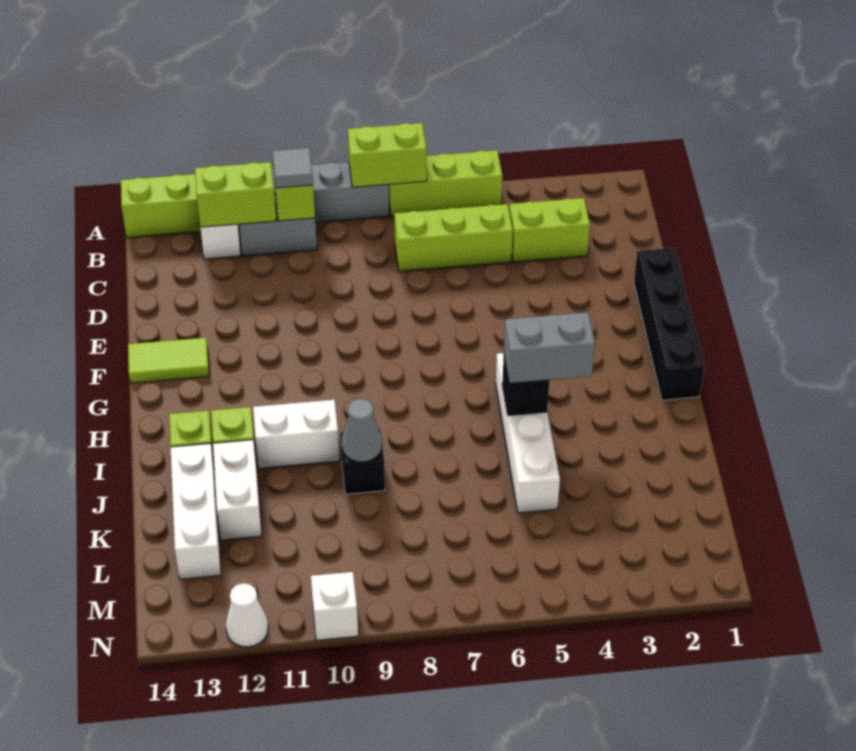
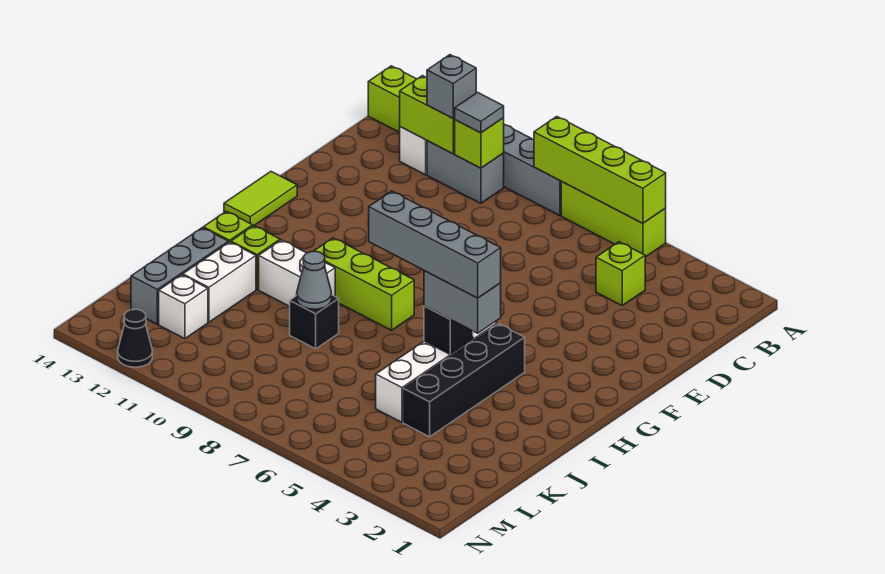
lime brick A7:A8 level 2 -> lime brick A5:A8 level 2
none -> grey brick B11 level 3
lime brick C3:C4 level 1 -> lime brick C4 level 1
lime brick C5:C7 level 1 -> lime brick H8:H10 level 1
black brick E1:H1 level 1 -> black brick H4:K4 level 1
lime tile F13:F14 level 1 -> lime tile F14:G14 level 1
none -> grey brick I4:I7 level 4
white brick J13:L13 level 1 -> grey brick J13:L13 level 1
white brick N10 level 1 -> white brick L12 level 1
white cone N12 level 1 -> black cone N12 level 1

